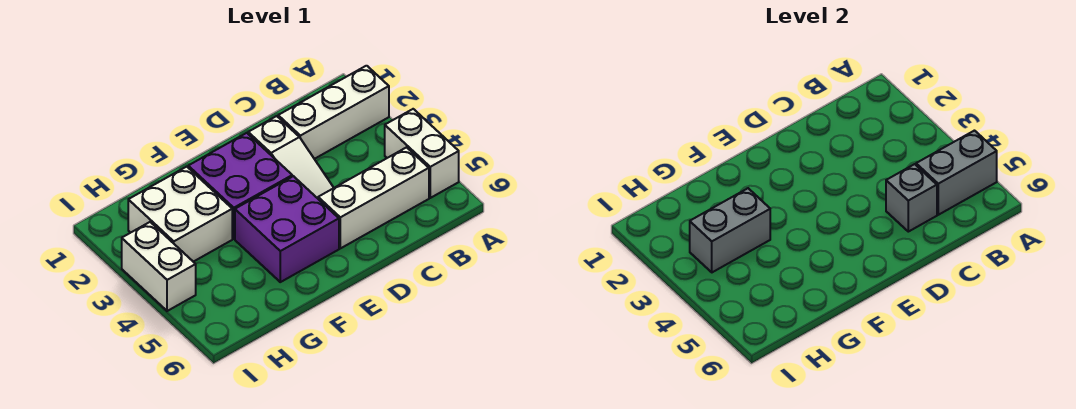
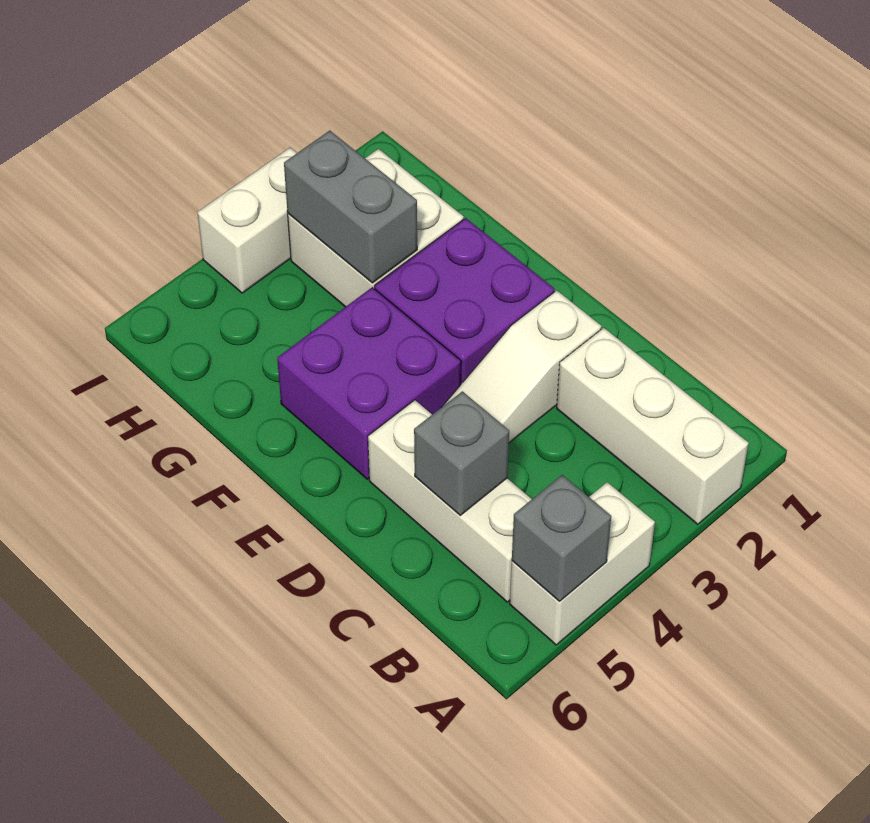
grey brick A5:B5 level 2 -> grey brick A5 level 2

